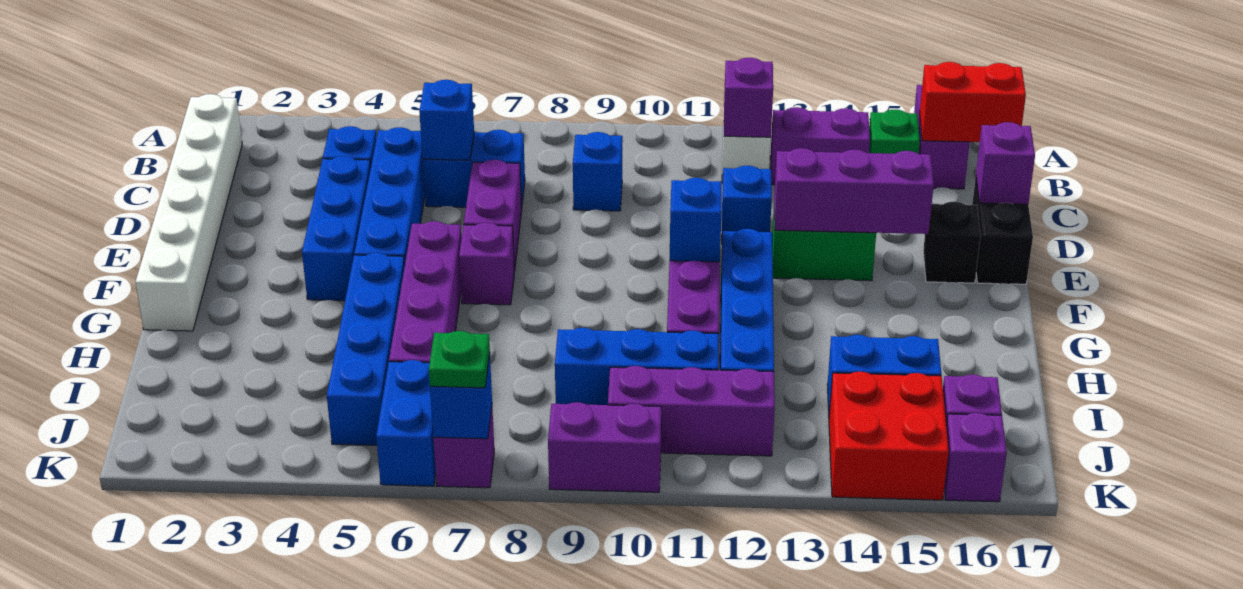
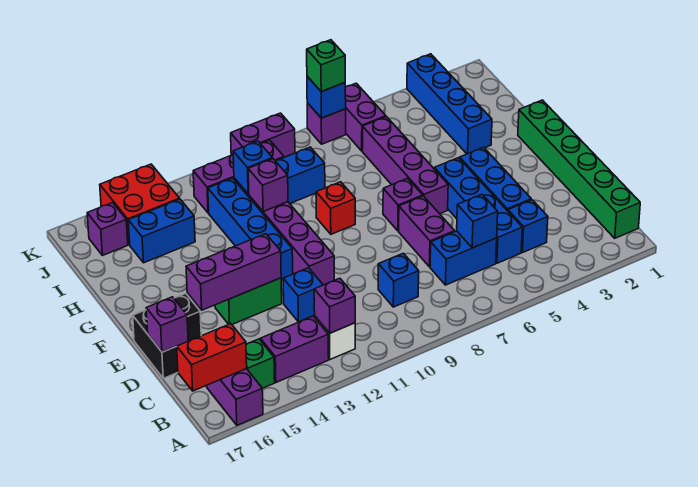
white brick B1:G1 level 1 -> green brick B1:G1 level 1
blue brick F11 level 2 -> blue brick I11 level 2
blue brick G5:J5 level 1 -> blue brick H3:K3 level 1
none -> red brick G9 level 1
blue brick J6:K6 level 1 -> purple brick J6:K6 level 1
green plate K7 level 3 -> green brick K7 level 3
purple brick K16 level 1 -> purple brick H11 level 2

